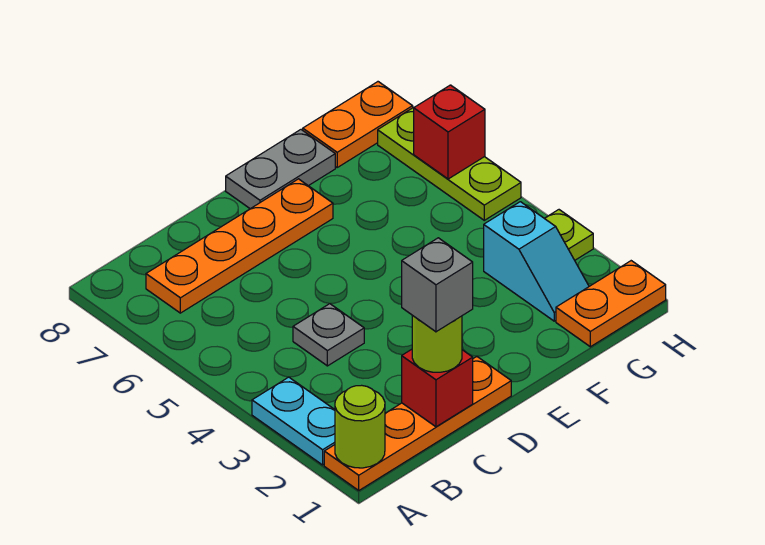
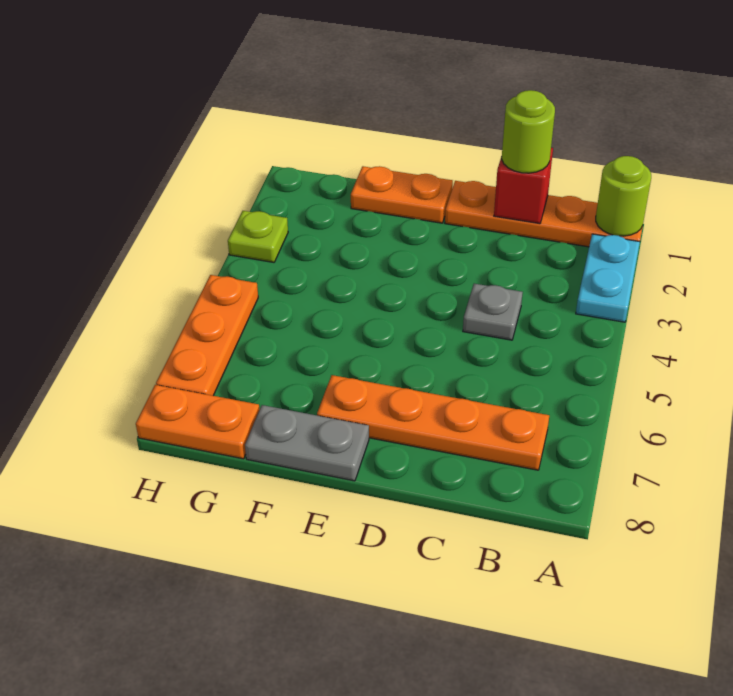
grey brick C1 level 4 -> none
orange plate G1:H1 level 1 -> orange plate E1:F1 level 1
cyan slope G2:G3 level 1 top 3 -> none
lime plate H5:H7 level 1 -> orange plate H5:H7 level 1
red brick H6 level 2 -> none

